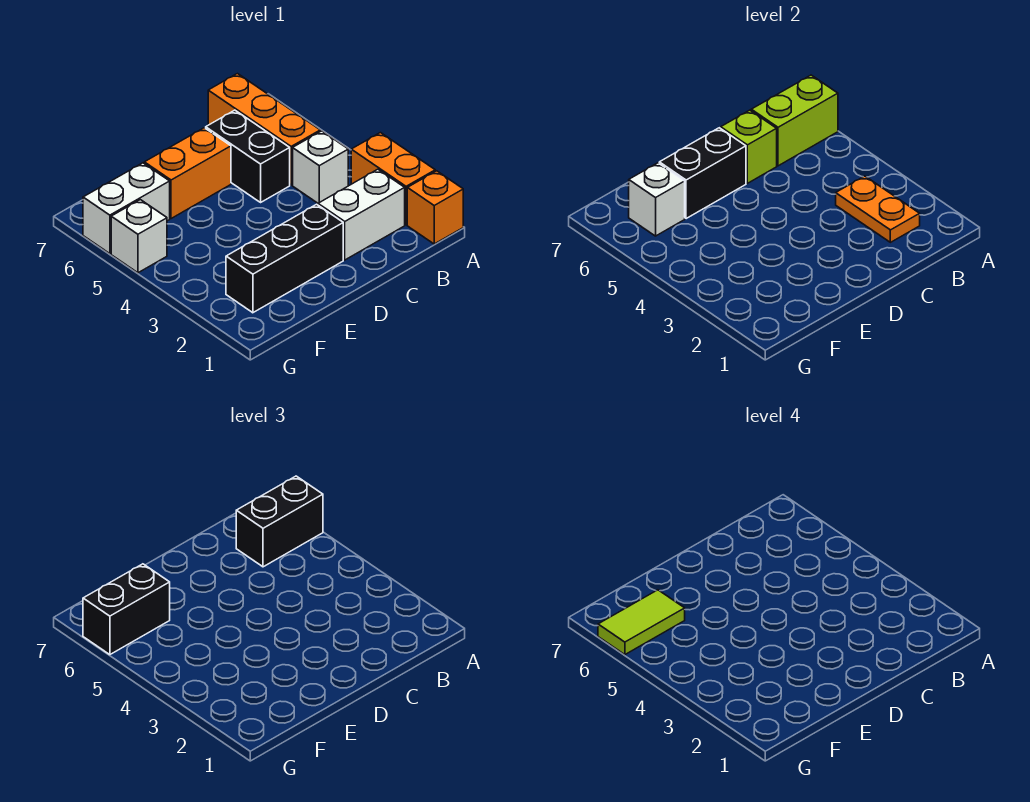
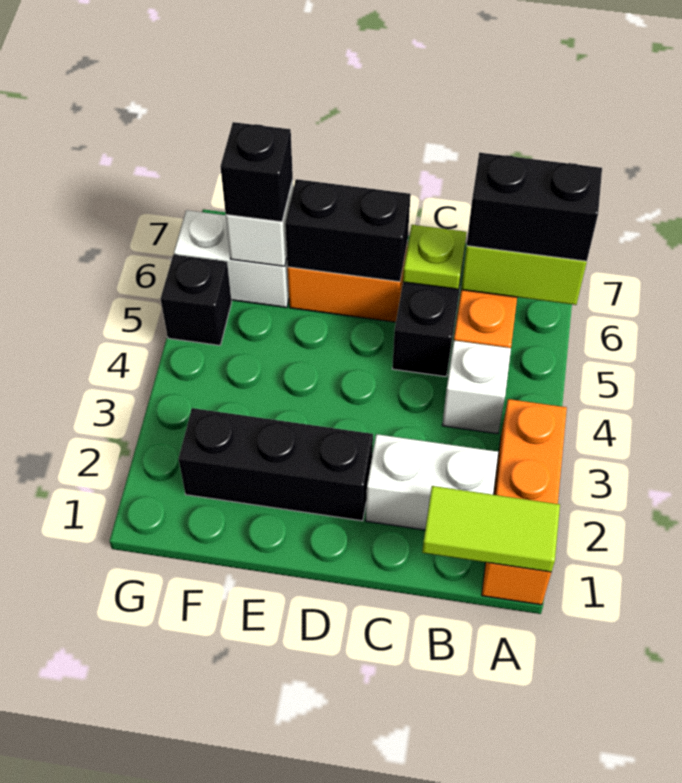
orange plate B2:B3 level 2 -> none
lime brick C6 level 2 -> lime plate C6 level 2
black brick F6:G6 level 3 -> black brick F6 level 3
lime tile F6:G6 level 4 -> lime tile A1:B1 level 2
white brick G5 level 1 -> black brick G5 level 1

